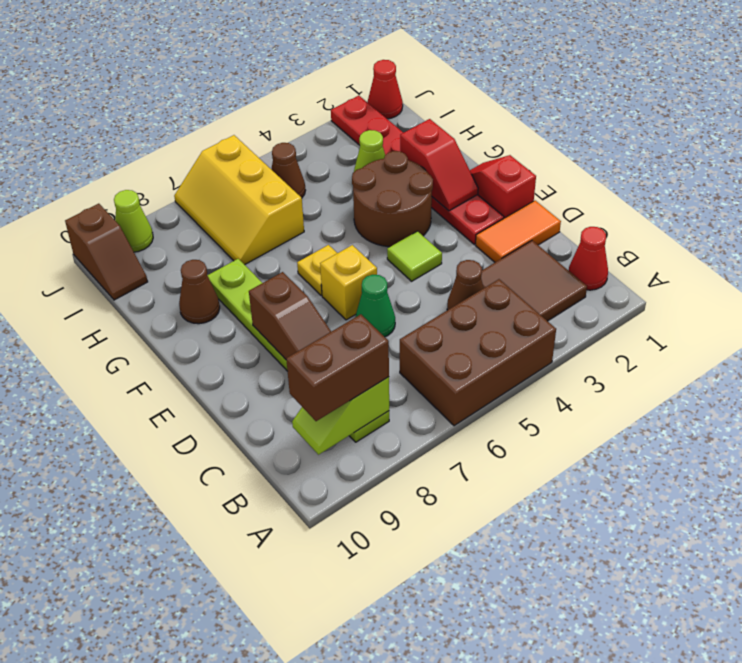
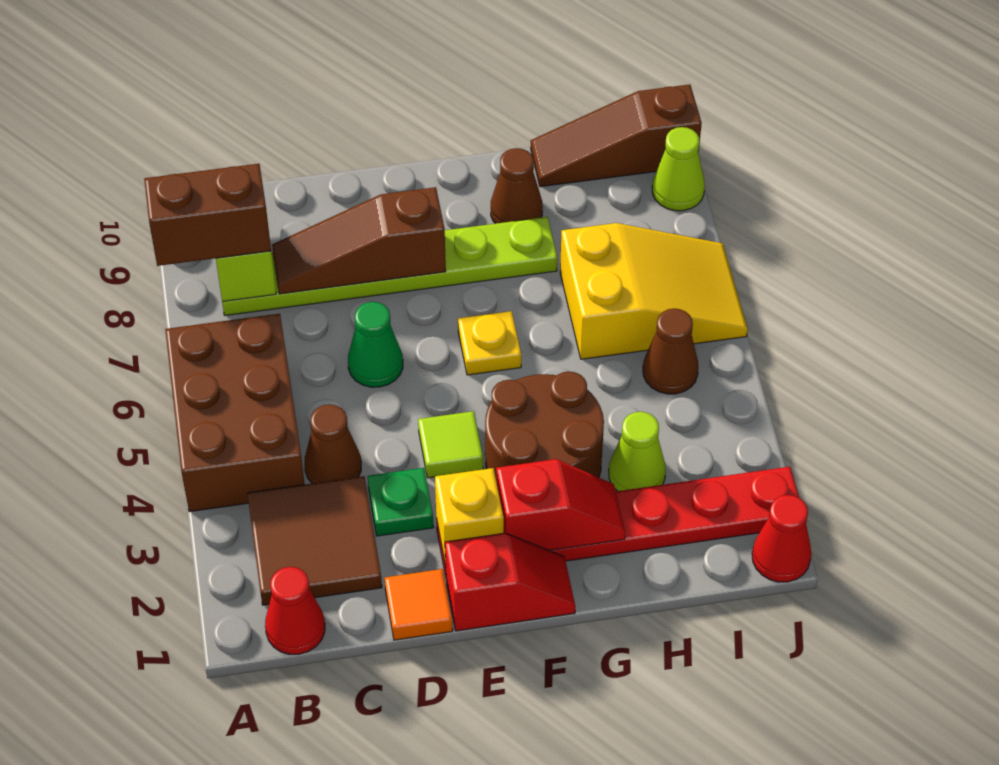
brown brick B8:B9 level 3 -> brown brick A8:B8 level 3
orange tile D1:D2 level 1 -> orange tile D1 level 1
none -> green plate D3 level 1
yellow brick E6 level 1 -> yellow brick E2 level 2
red slope F2:G2 level 2 top G -> red slope F2:G2 level 2 top F
yellow slope H6:J7 level 1 top 6 -> yellow slope H6:J7 level 1 top H
brown slope I10:J10 level 1 top J -> brown slope H10:J10 level 1 top J

